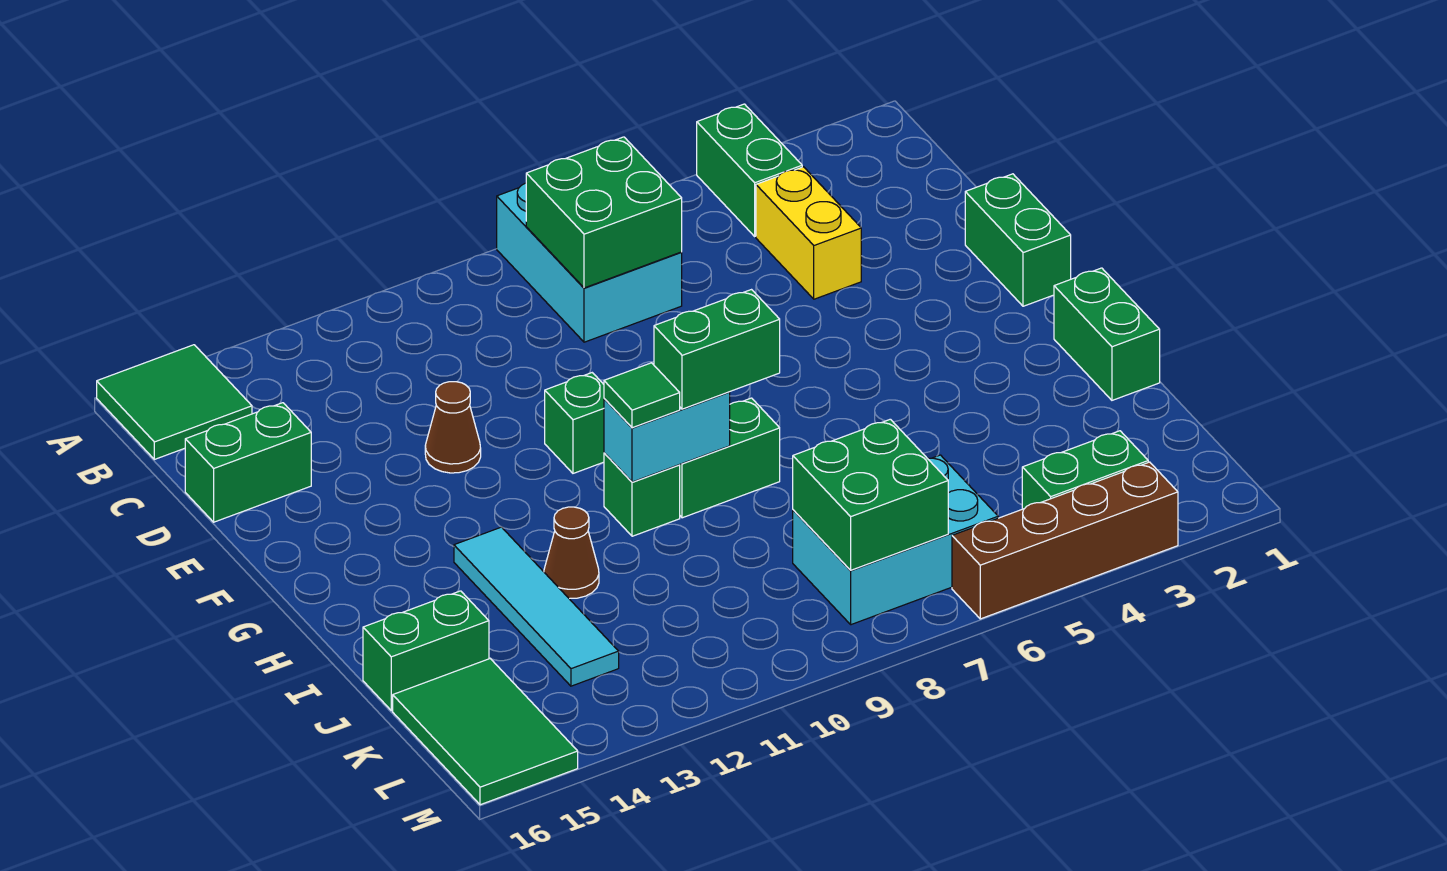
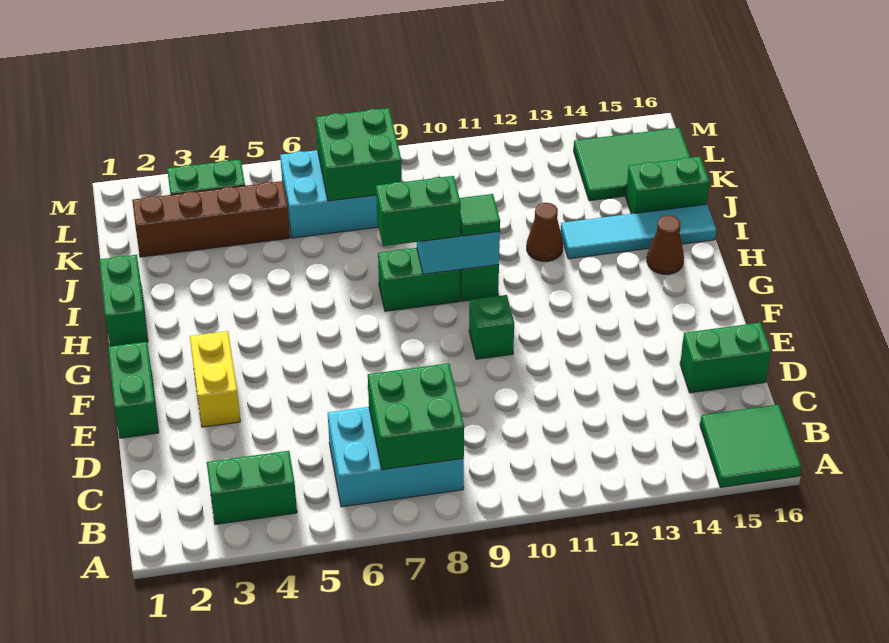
green brick A4:B4 level 1 -> green brick B3:B4 level 1
cyan brick A7:C8 level 1 -> cyan brick B6:C8 level 1
yellow brick C4:D4 level 1 -> yellow brick E3:F3 level 1
brown cone E12 level 1 -> brown cone H15 level 1
cyan tile H13:K13 level 1 -> cyan tile I13:I16 level 1
green tile K15:M16 level 1 -> green tile K14:L16 level 1
brown brick M3:M6 level 1 -> brown brick K2:K5 level 1

